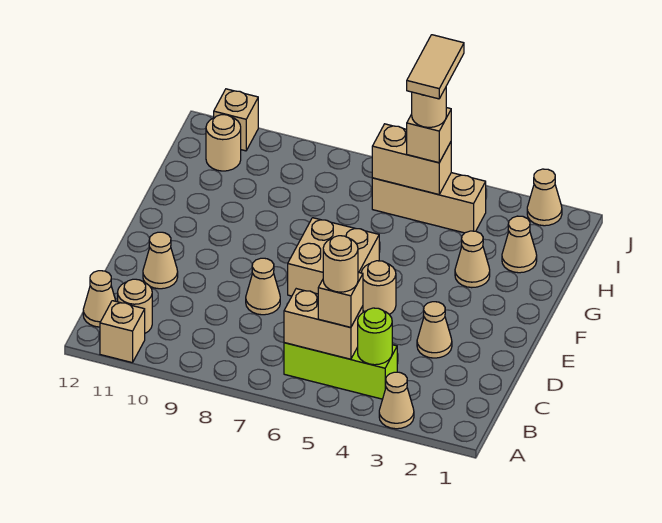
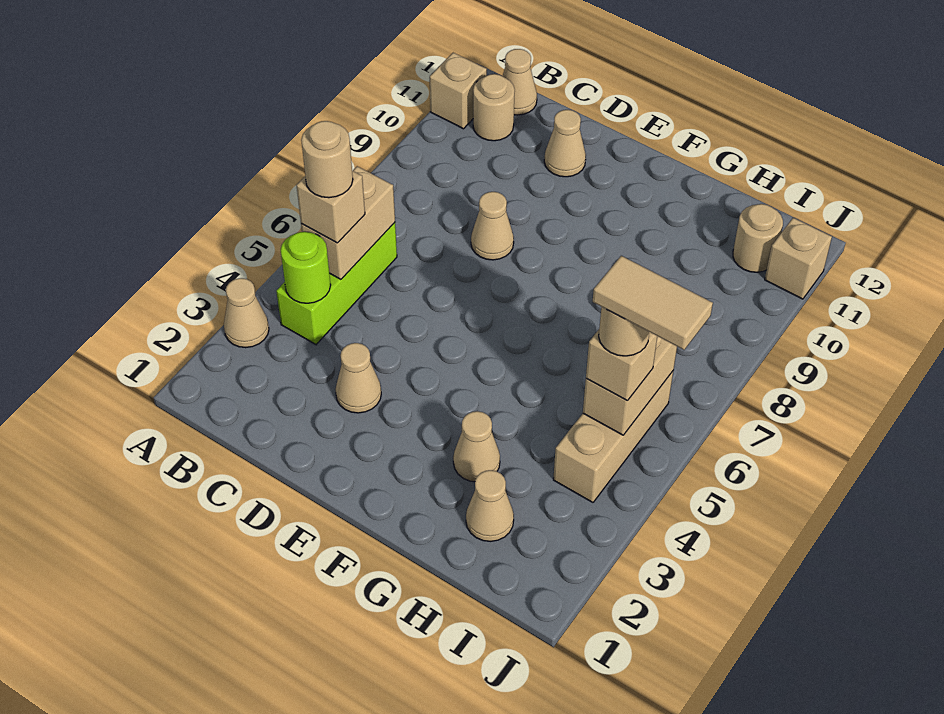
tan round brick E5 level 1 -> none
tan brick E6:F7 level 1 -> none
tan cone J2 level 1 -> none

